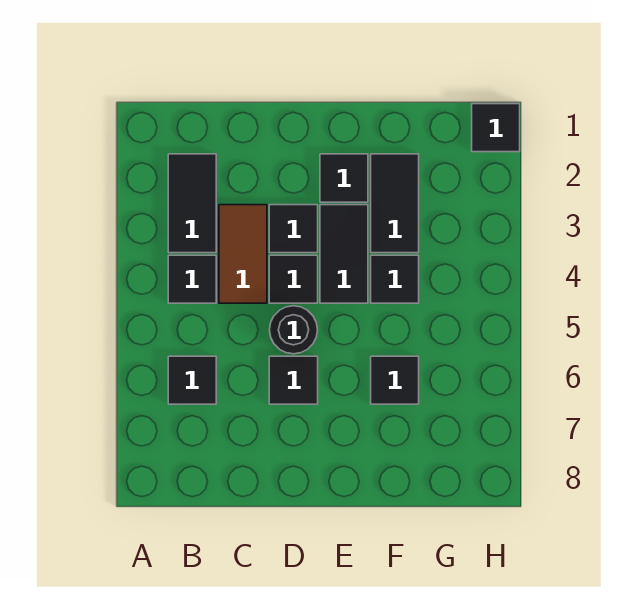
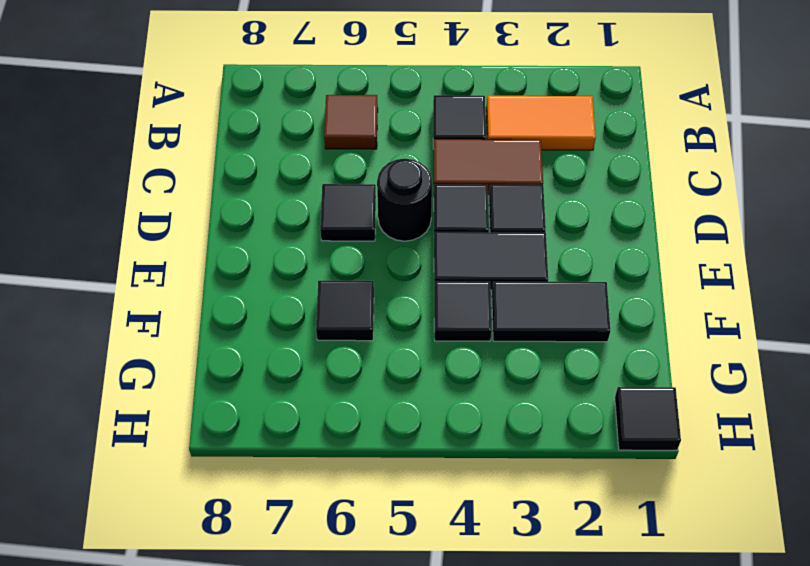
black tile B2:B3 level 1 -> orange tile B2:B3 level 1
black tile B6 level 1 -> brown tile B6 level 1
black tile E2 level 1 -> none

